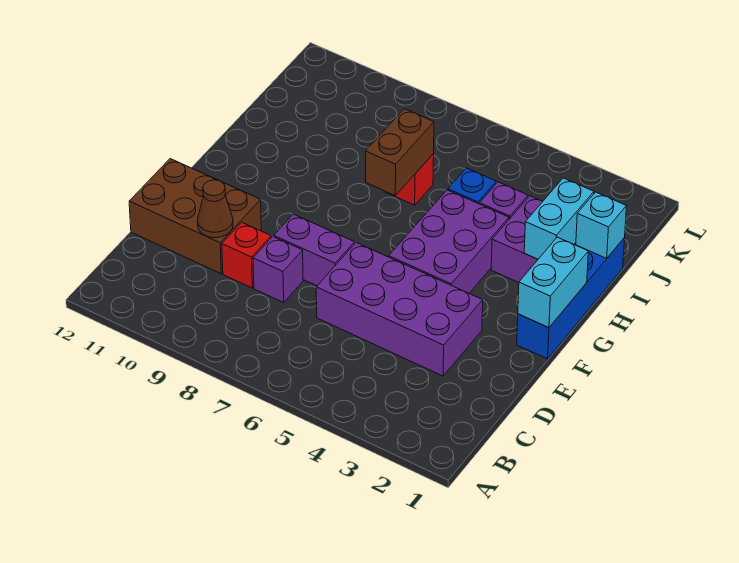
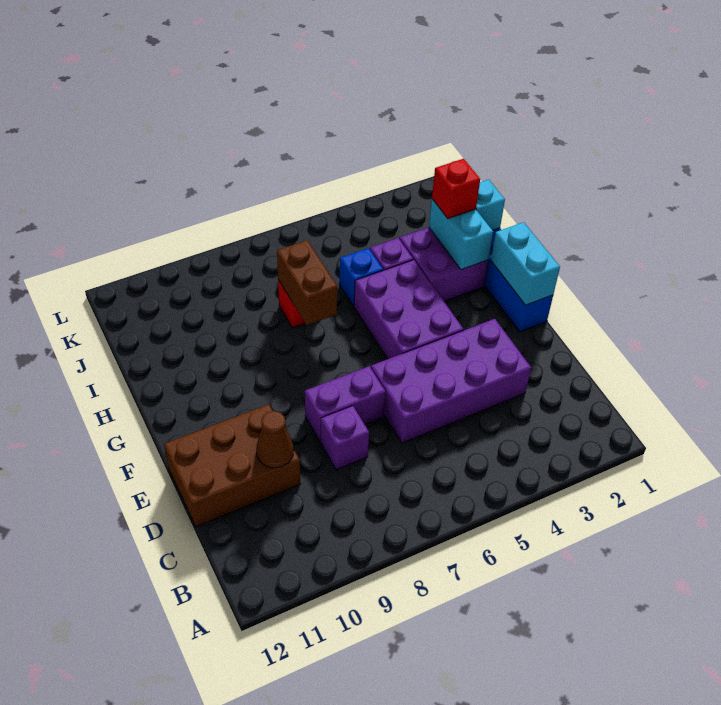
red brick D9 level 1 -> red brick I2 level 3

